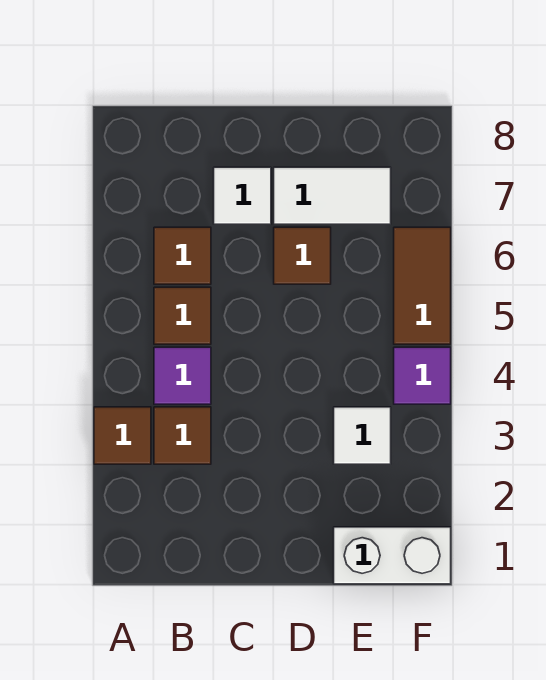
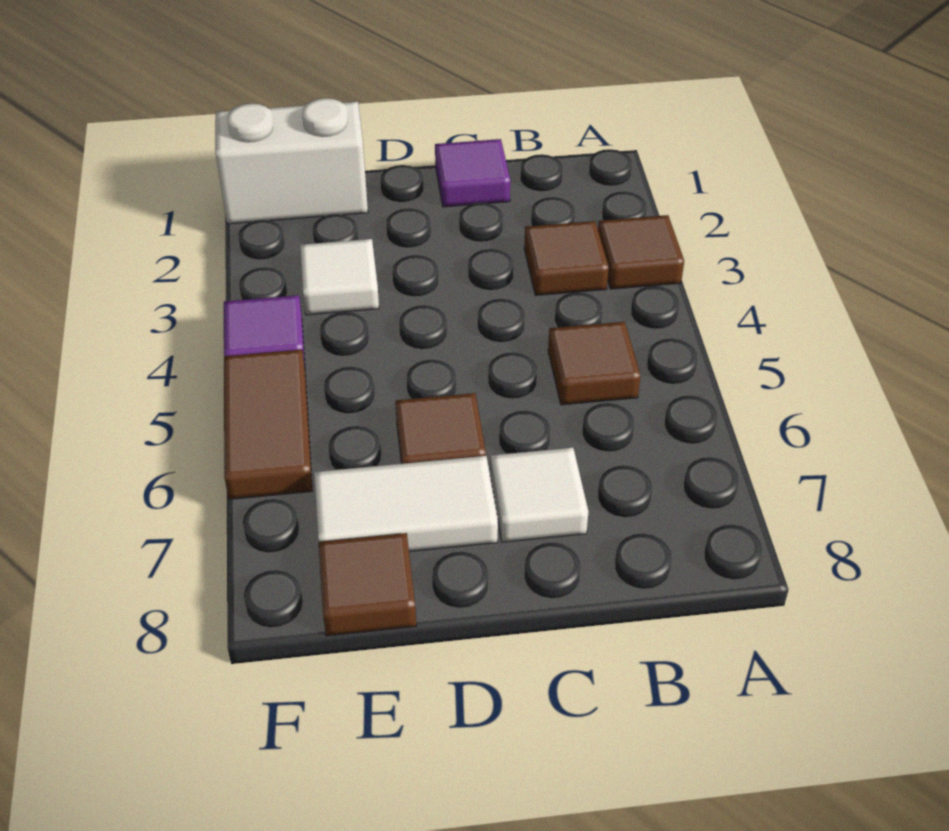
purple tile B4 level 1 -> purple tile C1 level 1
brown tile B6 level 1 -> brown tile E8 level 1

